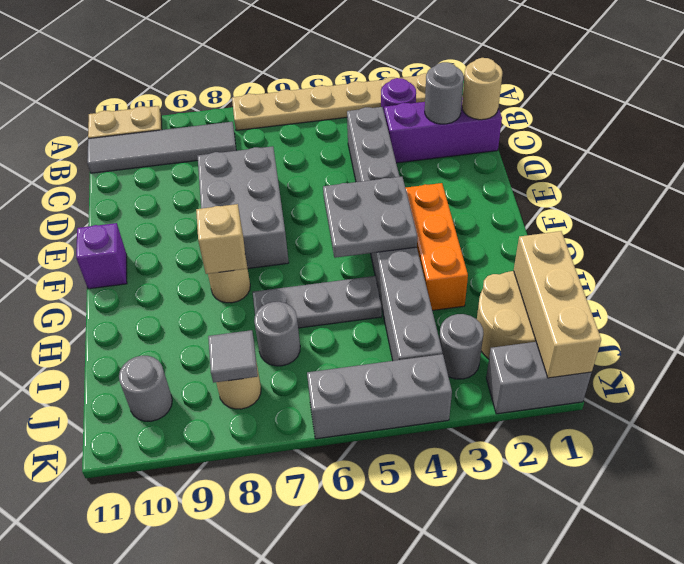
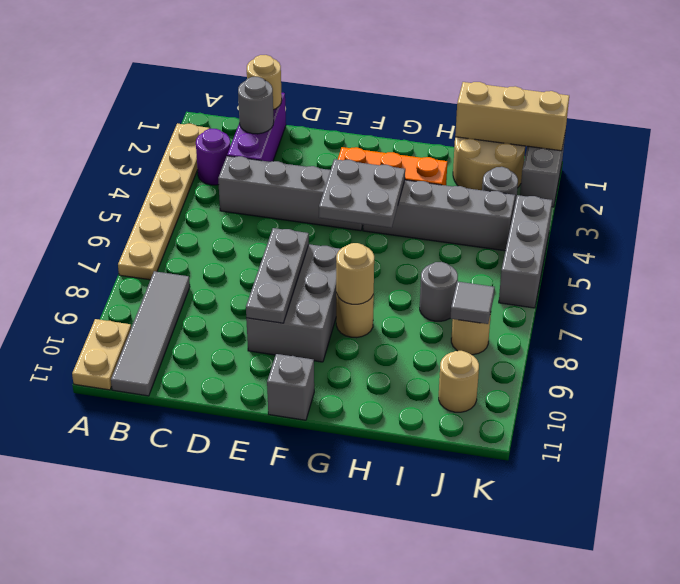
grey brick D7:F8 level 1 -> grey brick E7:F9 level 1
purple brick F11 level 1 -> grey brick F11 level 1
tan brick G8 level 2 -> tan round brick G8 level 2
grey plate H5:H7 level 1 -> grey plate E7:E9 level 2
grey round brick J10 level 1 -> tan round brick J10 level 1

